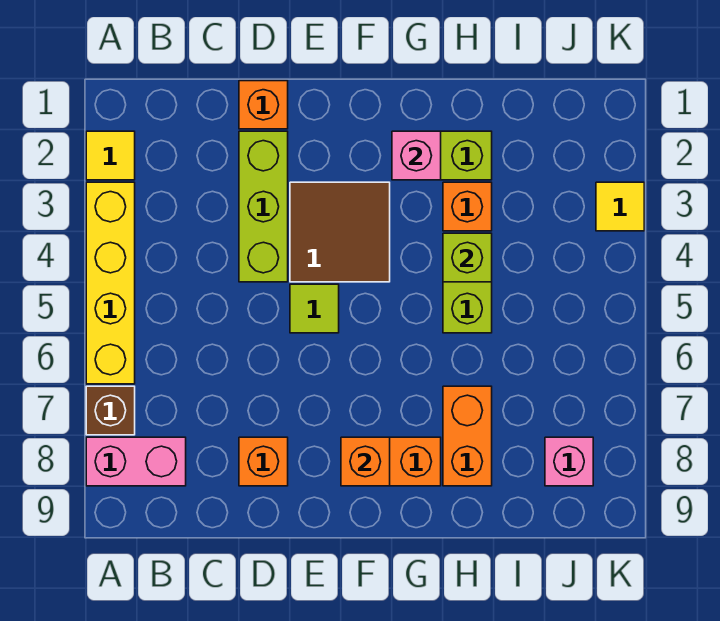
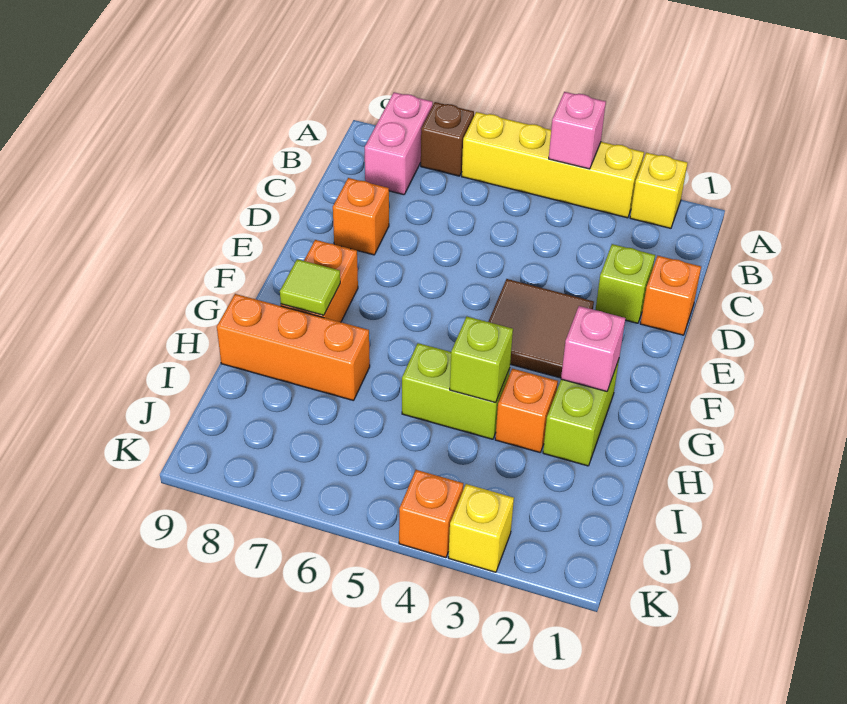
yellow tile A2 level 1 -> yellow brick A2 level 1
lime brick D2:D4 level 1 -> lime brick D2 level 1
lime tile E5 level 1 -> lime tile G8 level 2
orange brick F8 level 2 -> orange brick K4 level 1
orange brick H7:H8 level 1 -> orange brick H7:H9 level 1
pink brick J8 level 1 -> pink brick A4 level 2
yellow tile K3 level 1 -> yellow brick K3 level 1

